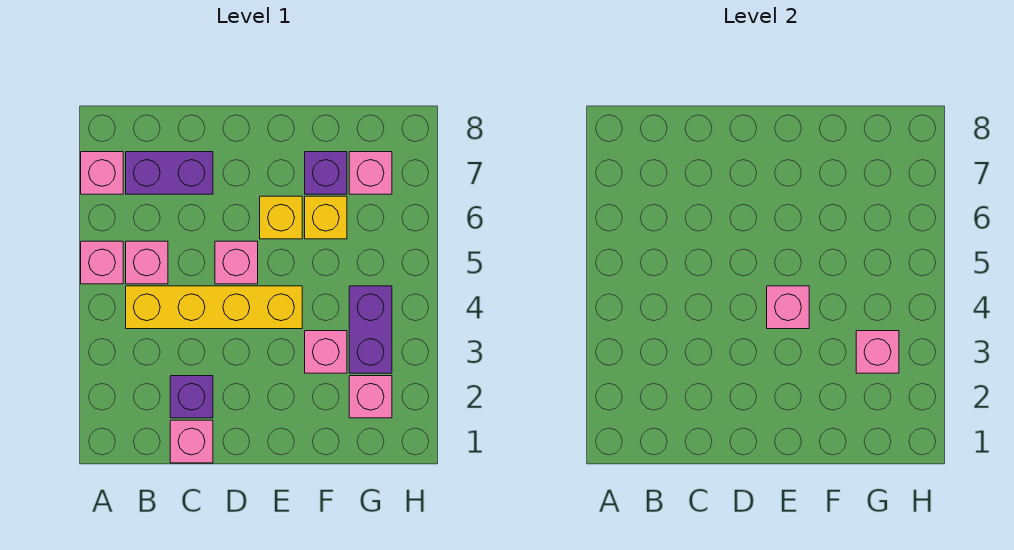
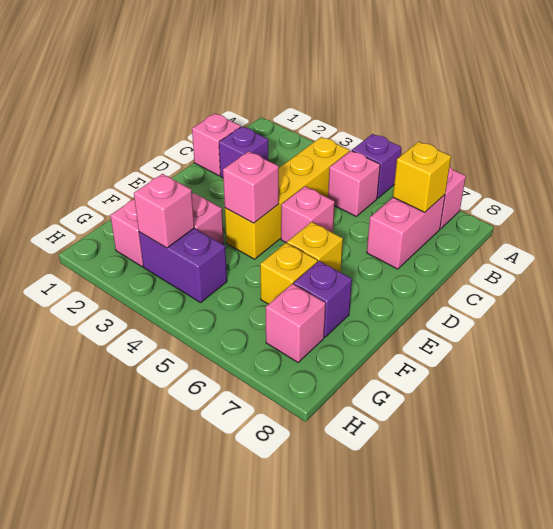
pink brick A5 level 1 -> purple brick A5 level 1
purple brick B7:C7 level 1 -> pink brick B7:C7 level 1
none -> yellow brick B7 level 2

